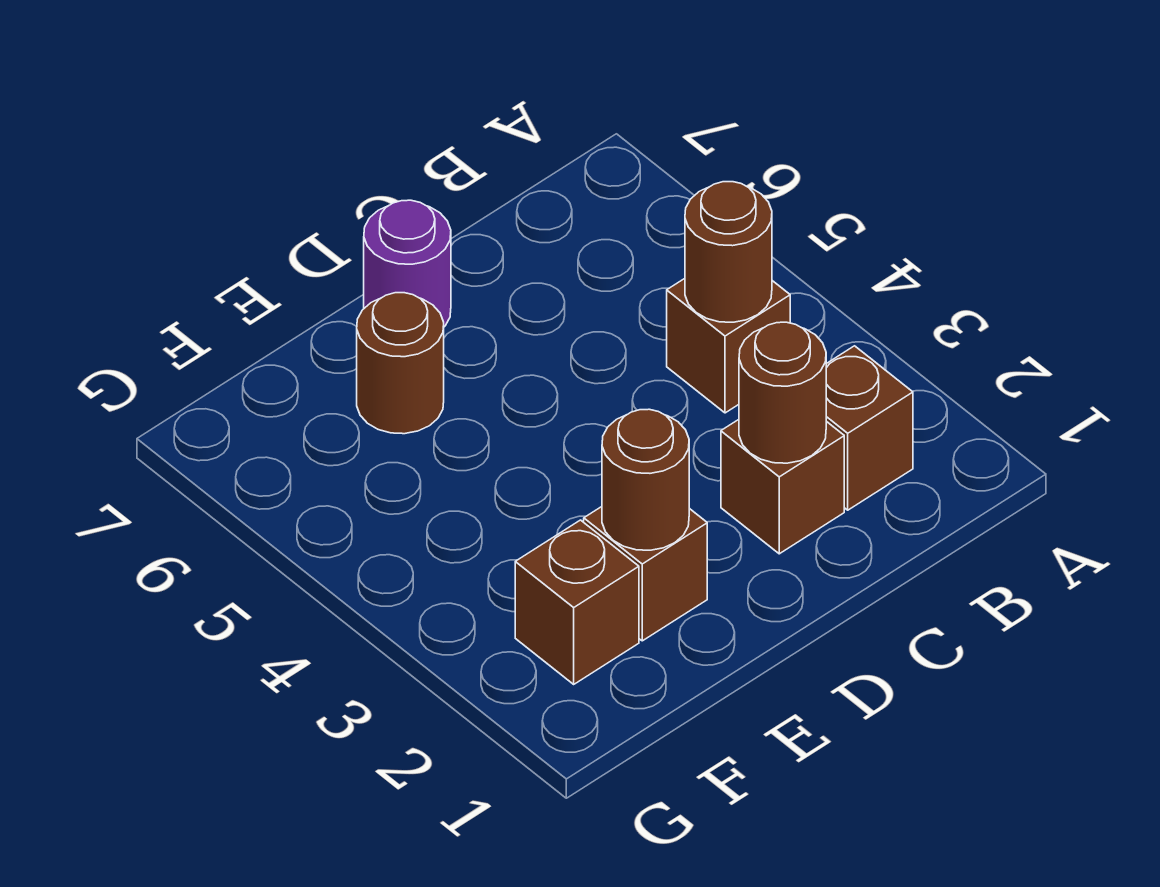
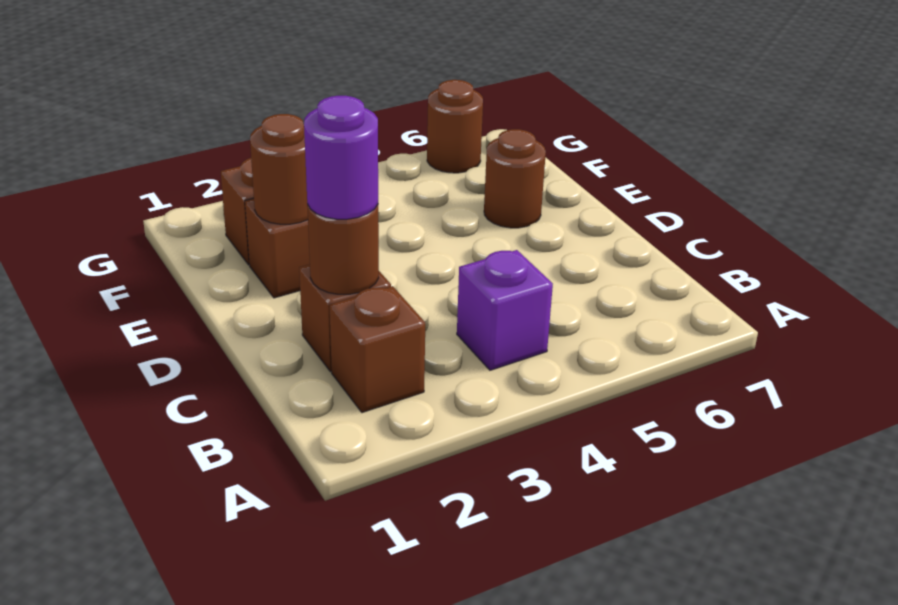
brown brick B4 level 1 -> purple brick B4 level 1
brown round brick B4 level 2 -> brown round brick G6 level 1
purple round brick D7 level 1 -> purple round brick C2 level 3

